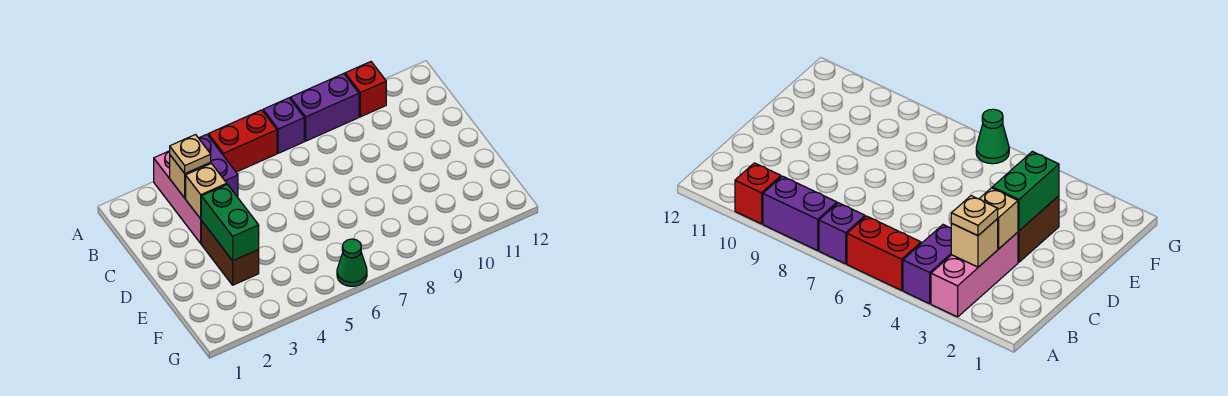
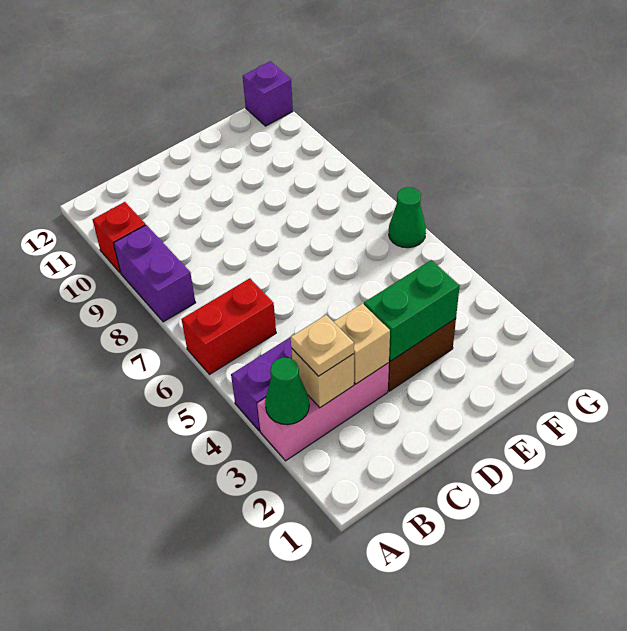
none -> green cone A3 level 2
red brick A5:A6 level 1 -> red brick A6:B6 level 1
purple brick A7 level 1 -> purple brick G12 level 1

